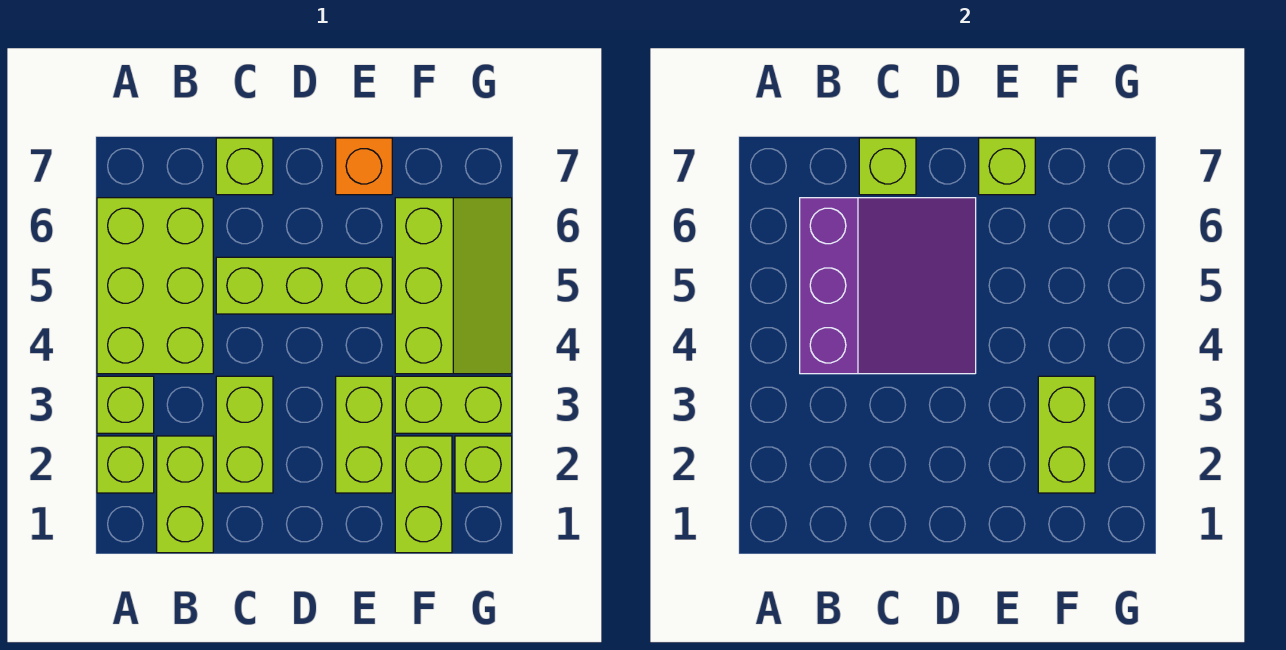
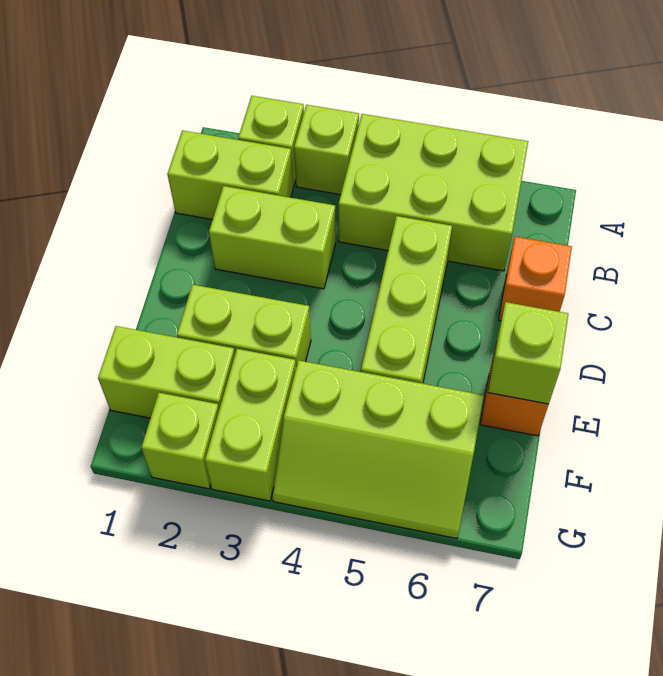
purple slope B4:D6 level 2 top B -> none
lime brick C7 level 1 -> orange brick C7 level 1
lime brick C7 level 2 -> none
lime brick F2:F3 level 2 -> none

